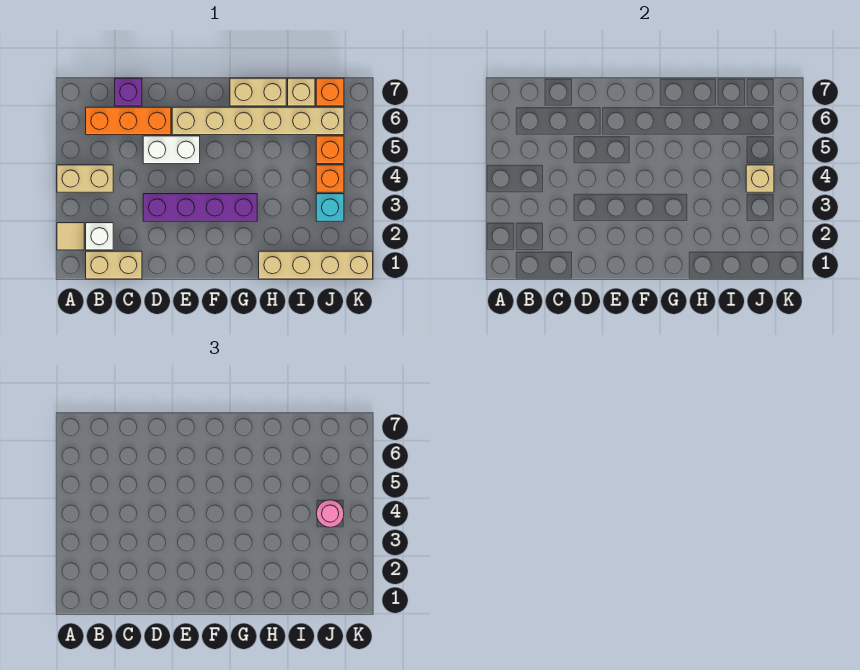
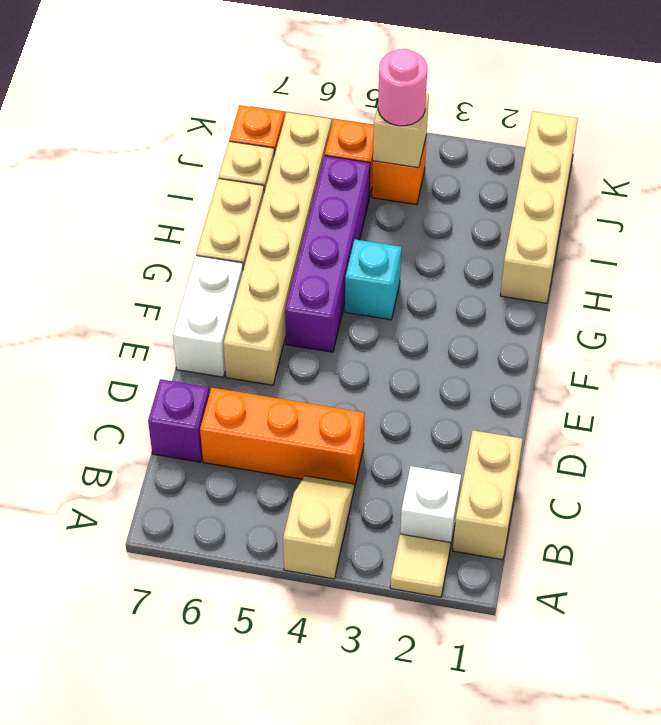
tan brick A4:B4 level 1 -> tan slope A4:B4 level 1 top A
orange brick B6:D6 level 1 -> orange brick C4:C6 level 1
purple brick D3:G3 level 1 -> purple brick F5:I5 level 1
white brick D5:E5 level 1 -> white brick E7:F7 level 1
cyan brick J3 level 1 -> cyan brick G4 level 1

